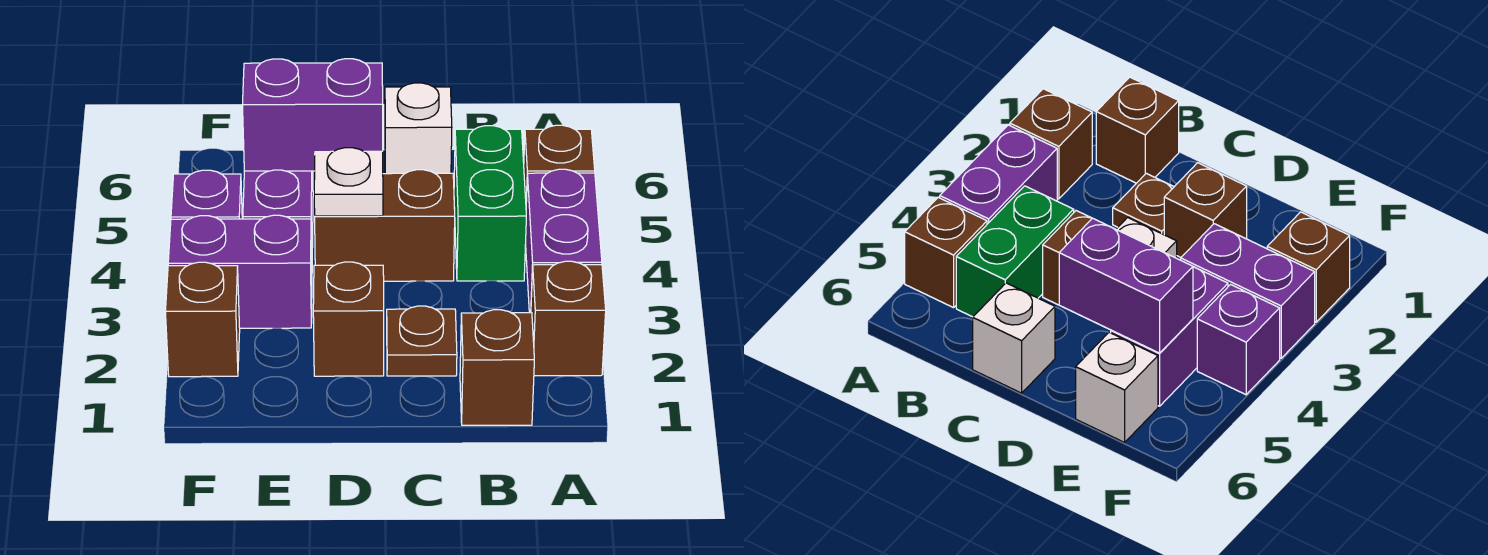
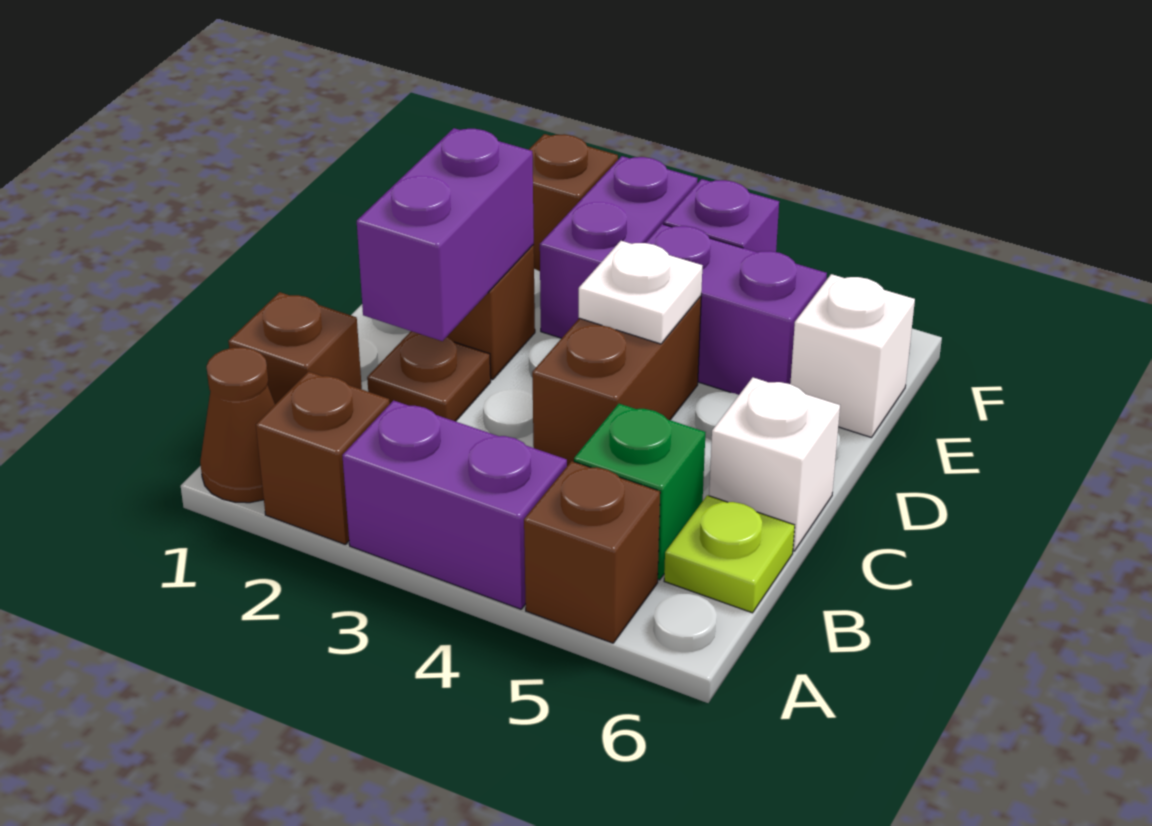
none -> brown cone A1 level 1
green brick B4:B5 level 1 -> green brick B5 level 1
none -> lime plate B6 level 1
purple brick D5:E5 level 2 -> purple brick C2:D2 level 2

